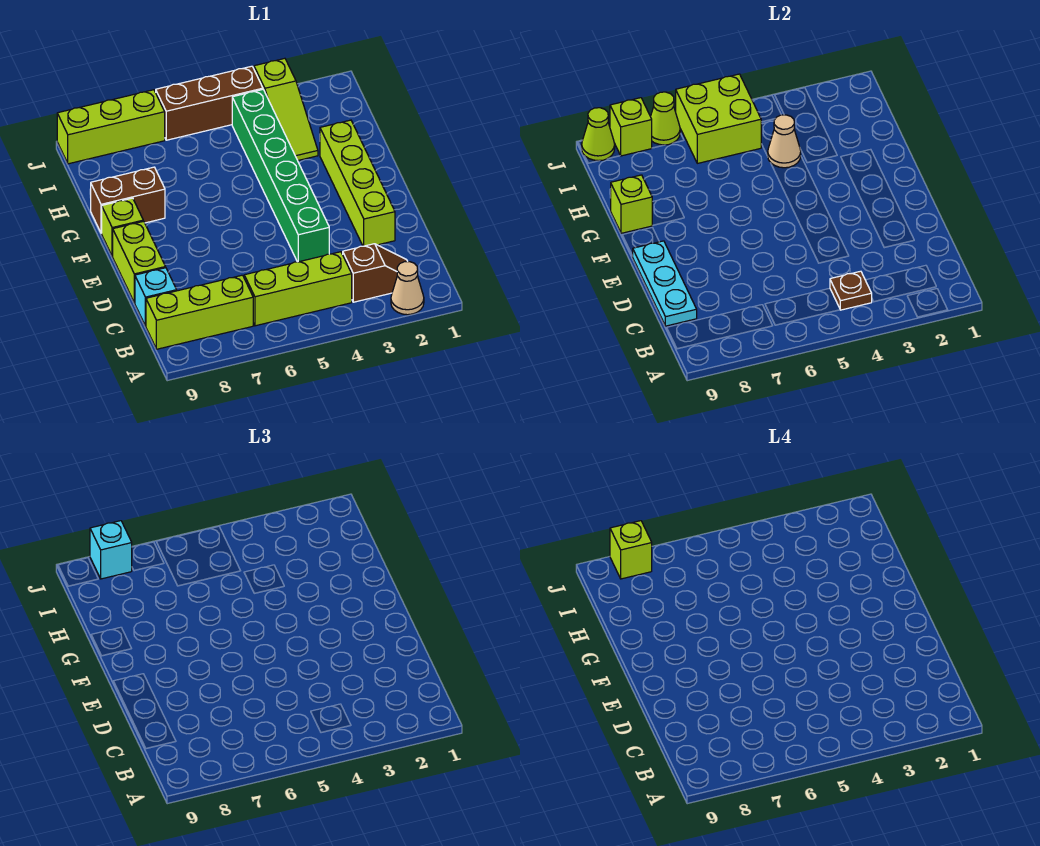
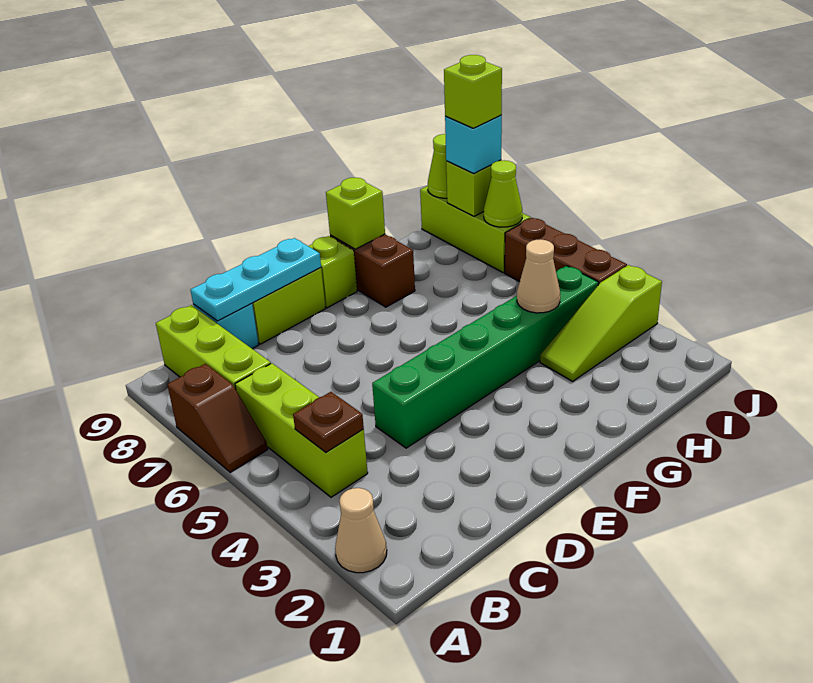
brown slope B2:B3 level 1 top 3 -> brown slope A6:A7 level 1 top 7
lime brick D2:G2 level 1 -> none
lime brick I5:J6 level 2 -> none

